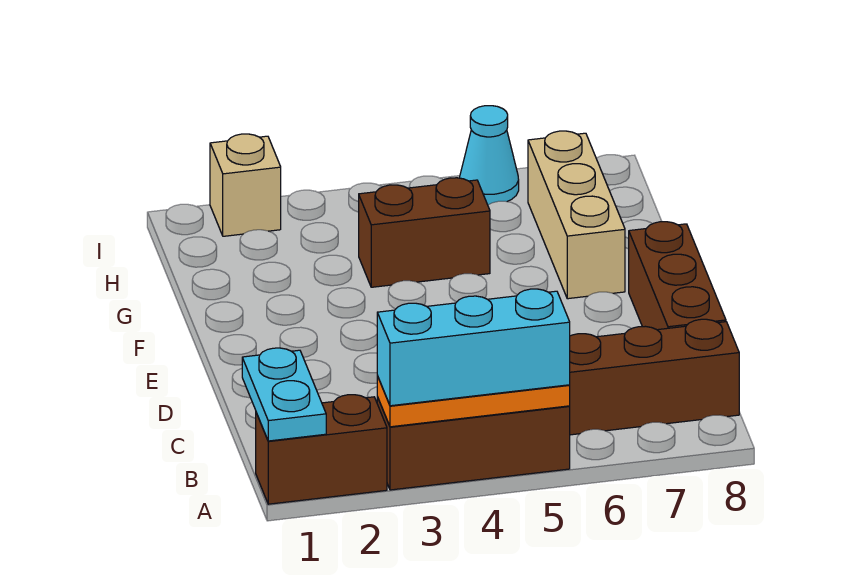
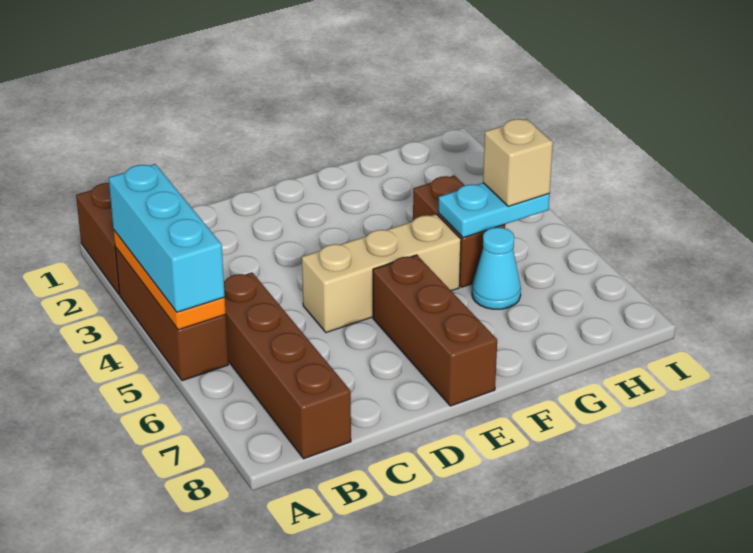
cyan plate A1:B1 level 2 -> cyan plate G5:H5 level 2
brown brick C8:E8 level 1 -> brown brick E6:E8 level 1
tan brick F7:H7 level 1 -> tan brick D5:F5 level 1
tan brick I2 level 1 -> tan brick H5 level 3
cyan cone I6 level 1 -> cyan cone G6 level 1

